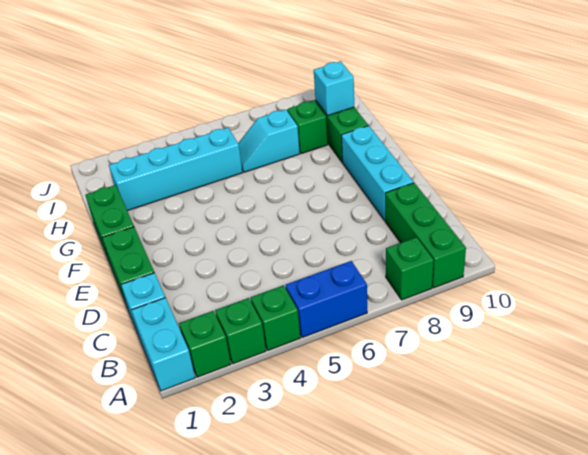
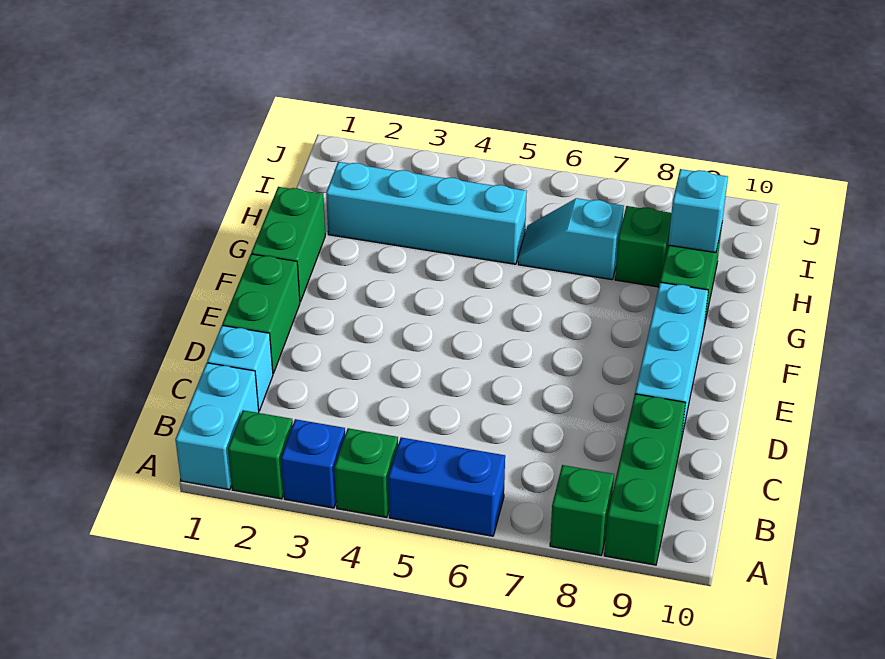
green brick A3 level 1 -> blue brick A3 level 1

